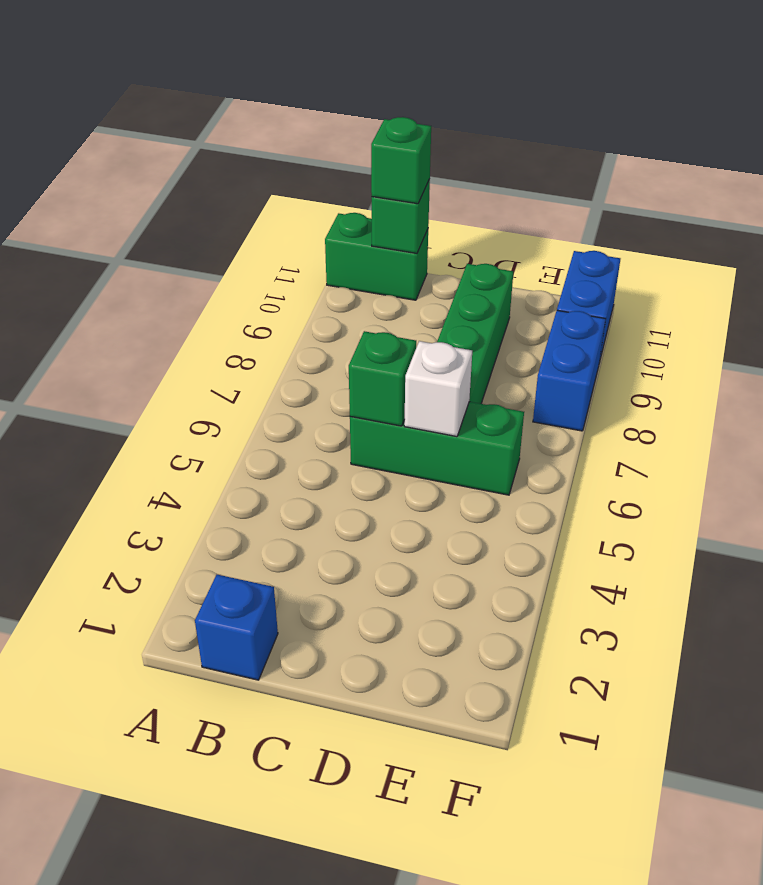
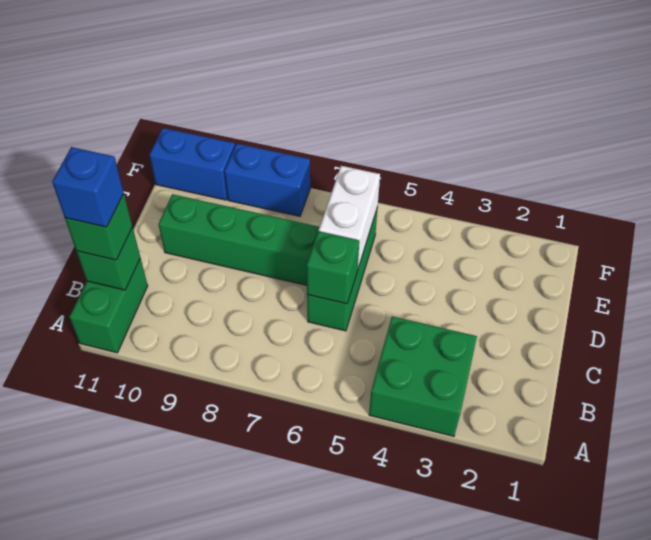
none -> green brick A3:B4 level 1
blue brick B1 level 1 -> blue brick B11 level 4
white brick D6 level 2 -> white brick D6:E6 level 2

